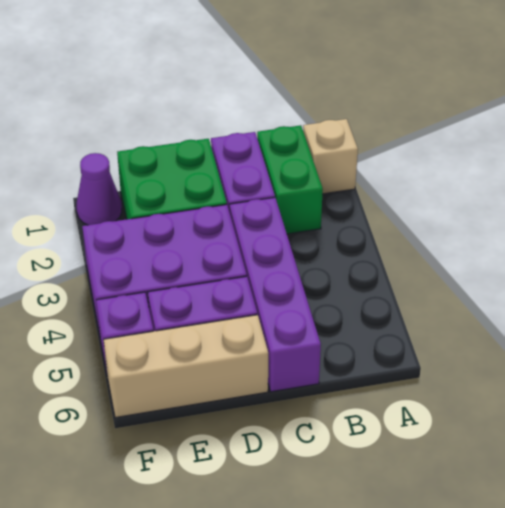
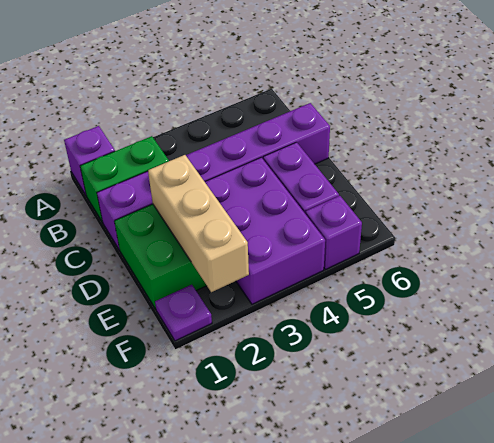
tan brick A1 level 1 -> purple brick A1 level 1
tan brick D6:F6 level 1 -> tan brick D2:F2 level 2
purple cone F1 level 1 -> purple plate F1 level 1

